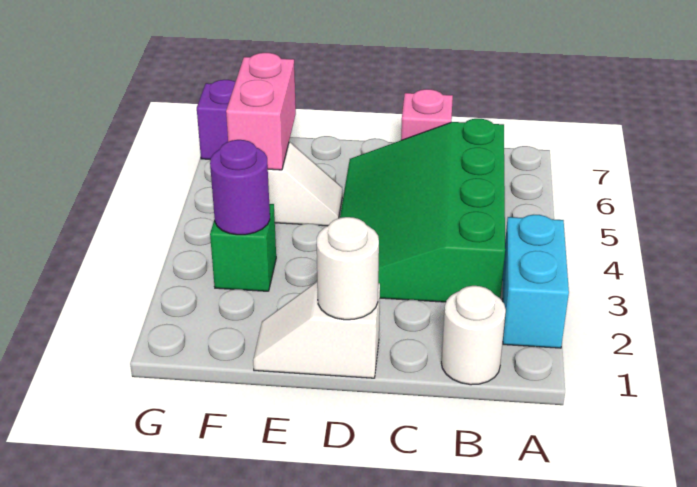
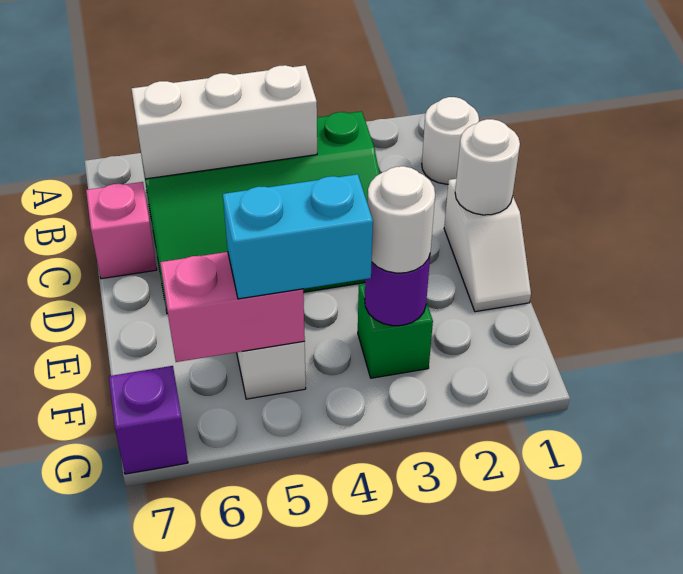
cyan brick A2:A3 level 1 -> cyan brick F4:F5 level 3
none -> white brick B4:B6 level 2
none -> white round brick F3 level 3

